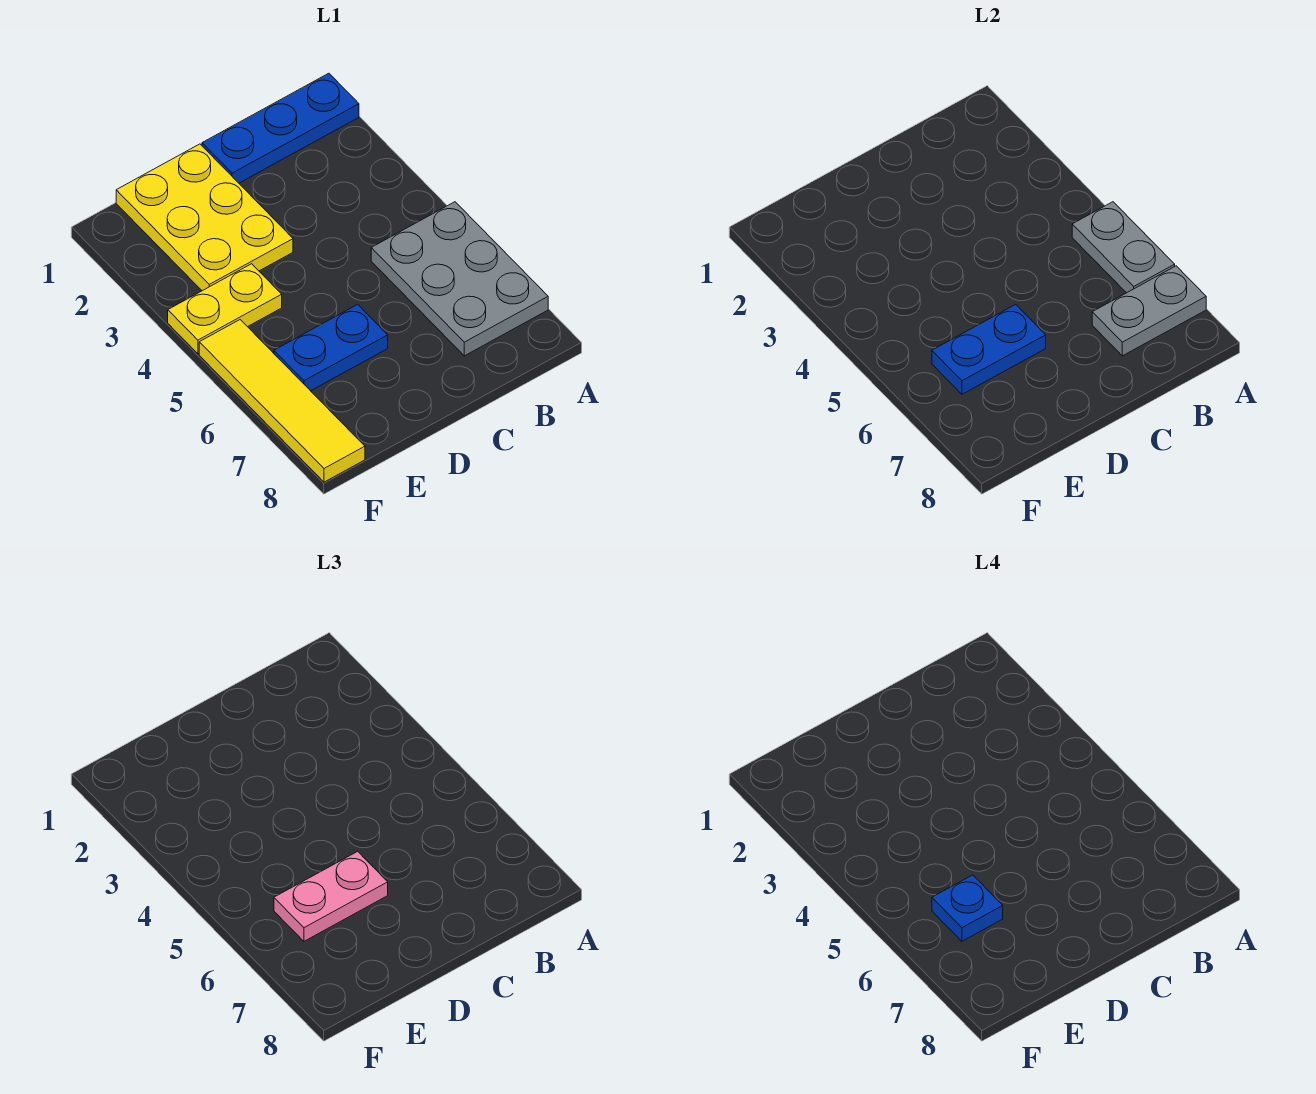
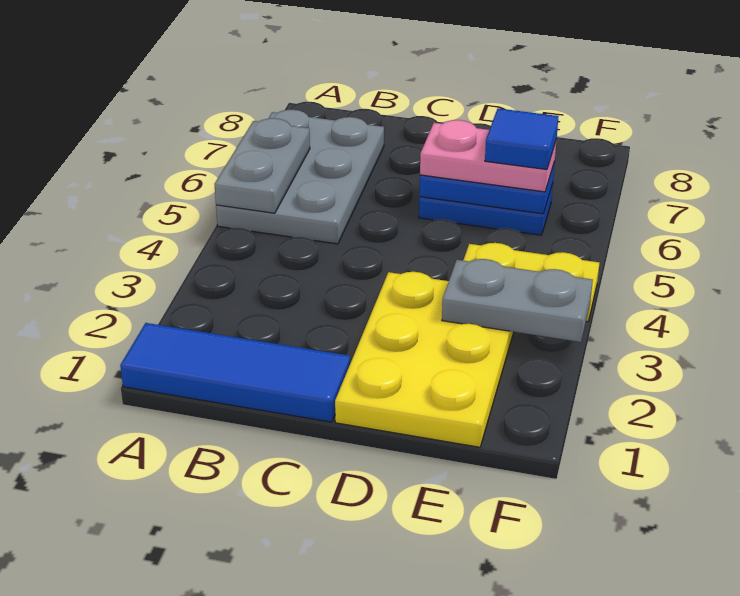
blue plate A1:C1 level 1 -> blue tile A1:C1 level 1
grey plate A7:B7 level 2 -> grey plate E3:F3 level 2
blue plate E6 level 4 -> blue tile E6 level 4
yellow tile F5:F8 level 1 -> none

